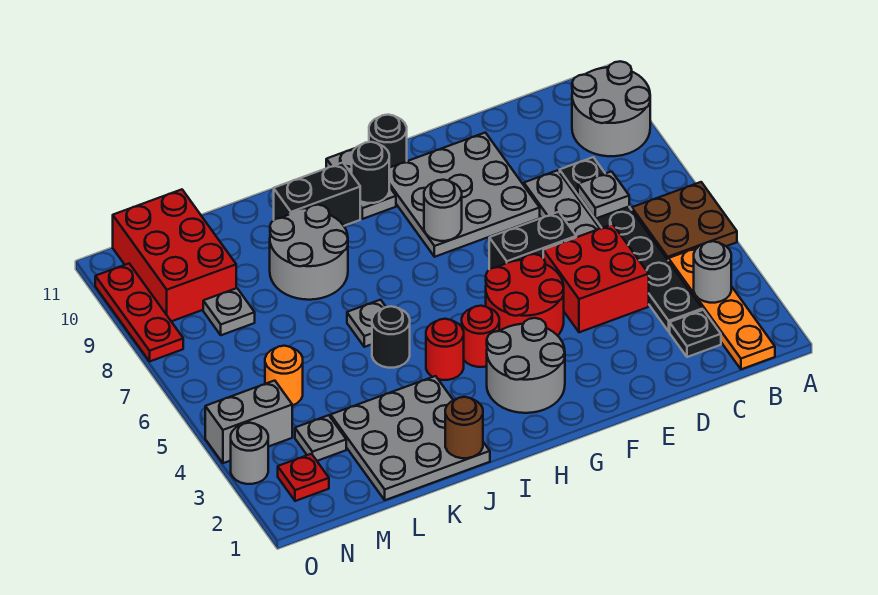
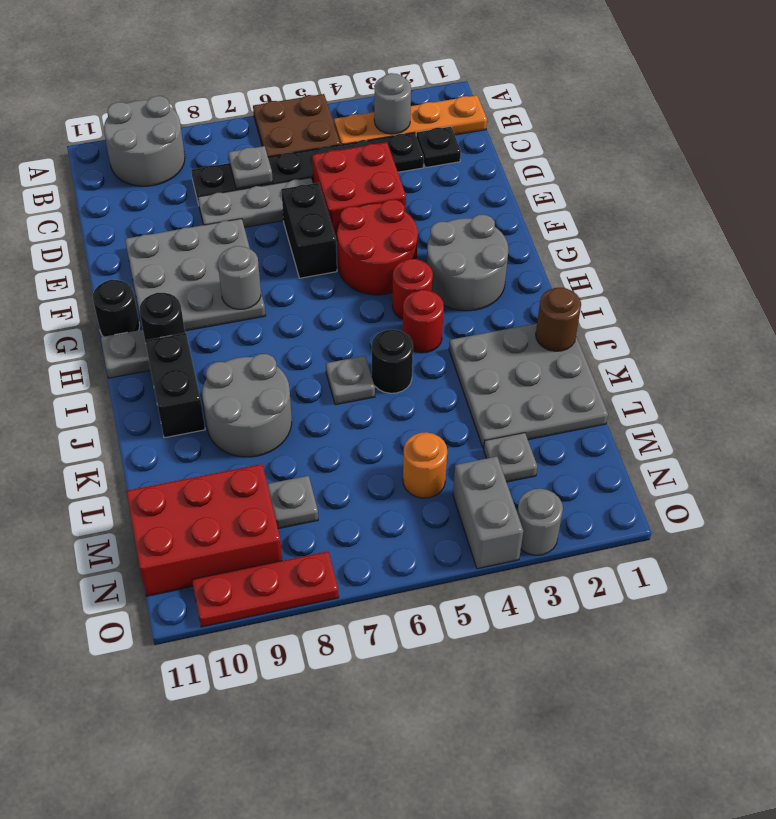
red plate N2 level 1 -> none

